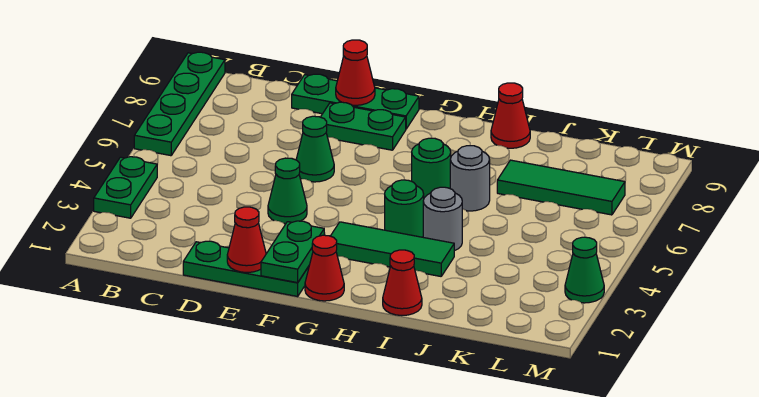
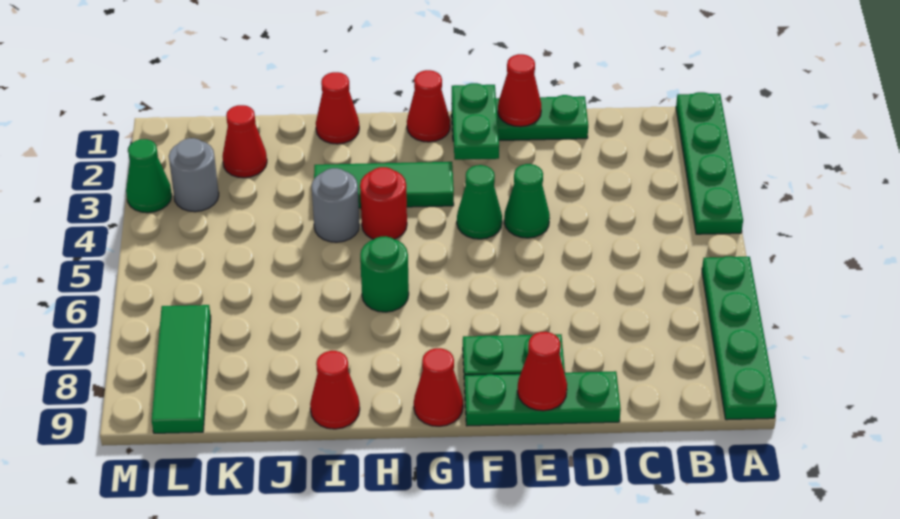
green plate A3:A4 level 1 -> green plate A1:A4 level 1
green cone E6 level 1 -> green cone F4 level 1
none -> red cone G9 level 1
green round brick H4 level 1 -> red round brick H4 level 1
grey round brick I6 level 1 -> grey round brick L3 level 1
green tile J7:L7 level 1 -> green tile L7:L9 level 1
none -> red cone K2 level 1

